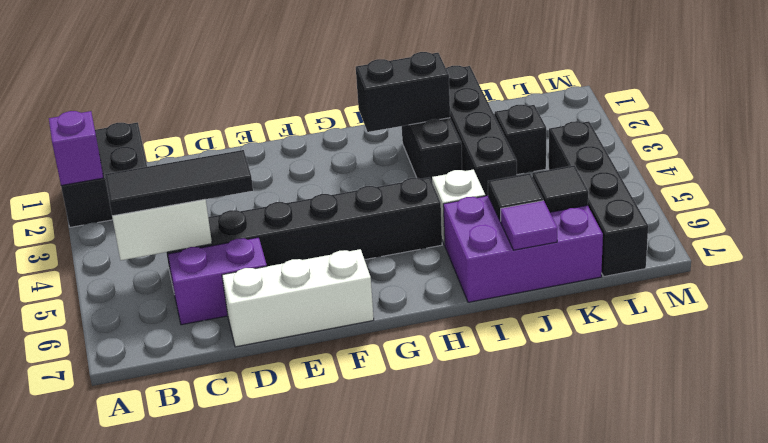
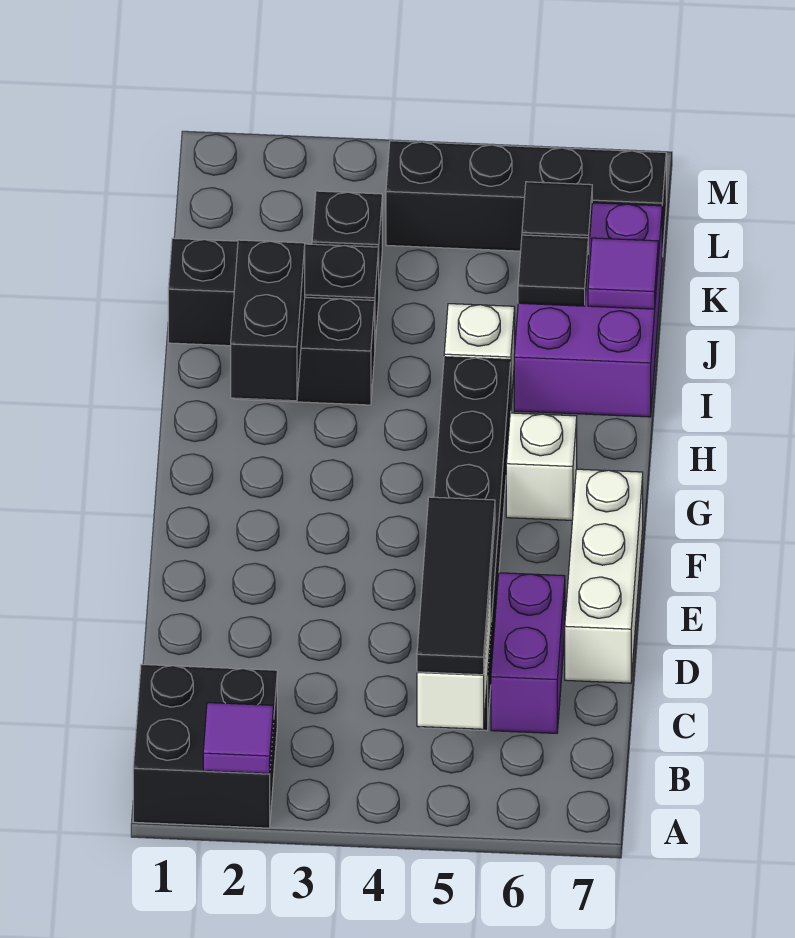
purple brick A2 level 2 -> purple tile A2 level 2
none -> white brick G6 level 1
black brick J1:J4 level 1 -> black brick J1:J3 level 1

